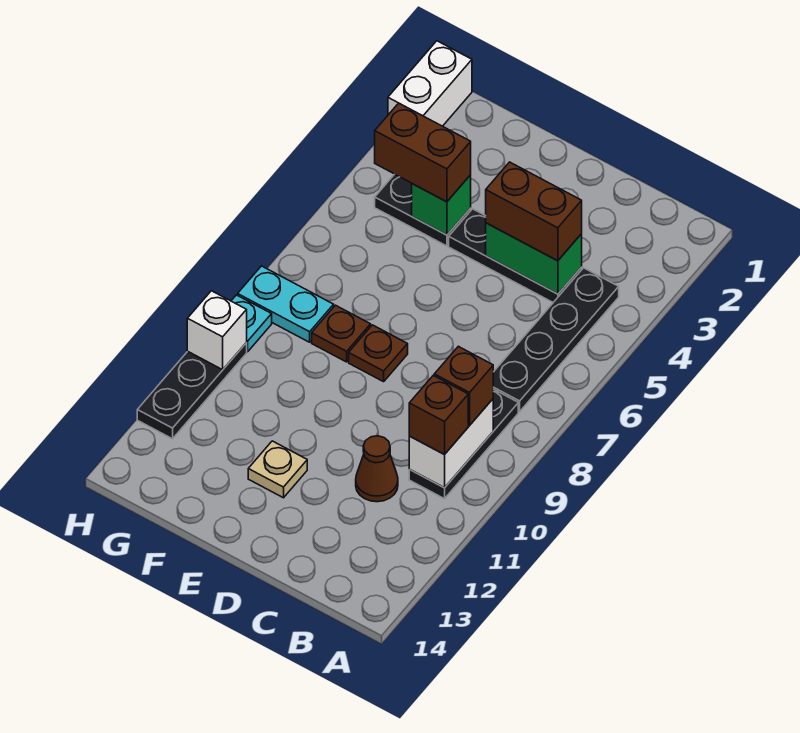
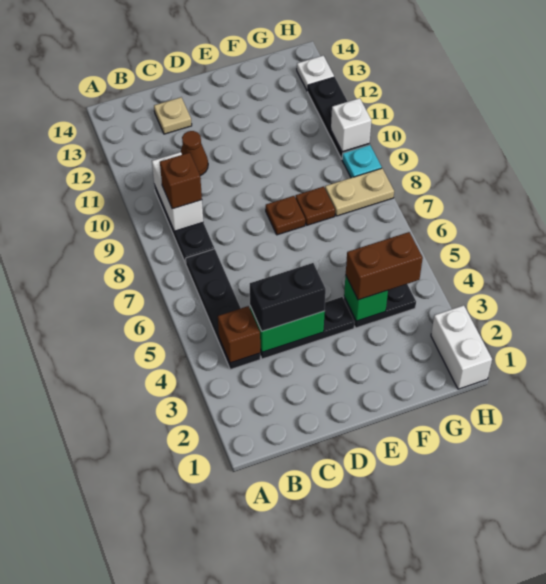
brown brick B10 level 3 -> brown brick B4 level 2
brown brick C4:D4 level 3 -> black brick C4:D4 level 3
tan plate E12 level 1 -> tan plate C13 level 1
cyan plate G8:H8 level 1 -> tan plate G8:H8 level 1
none -> white plate H13 level 1

